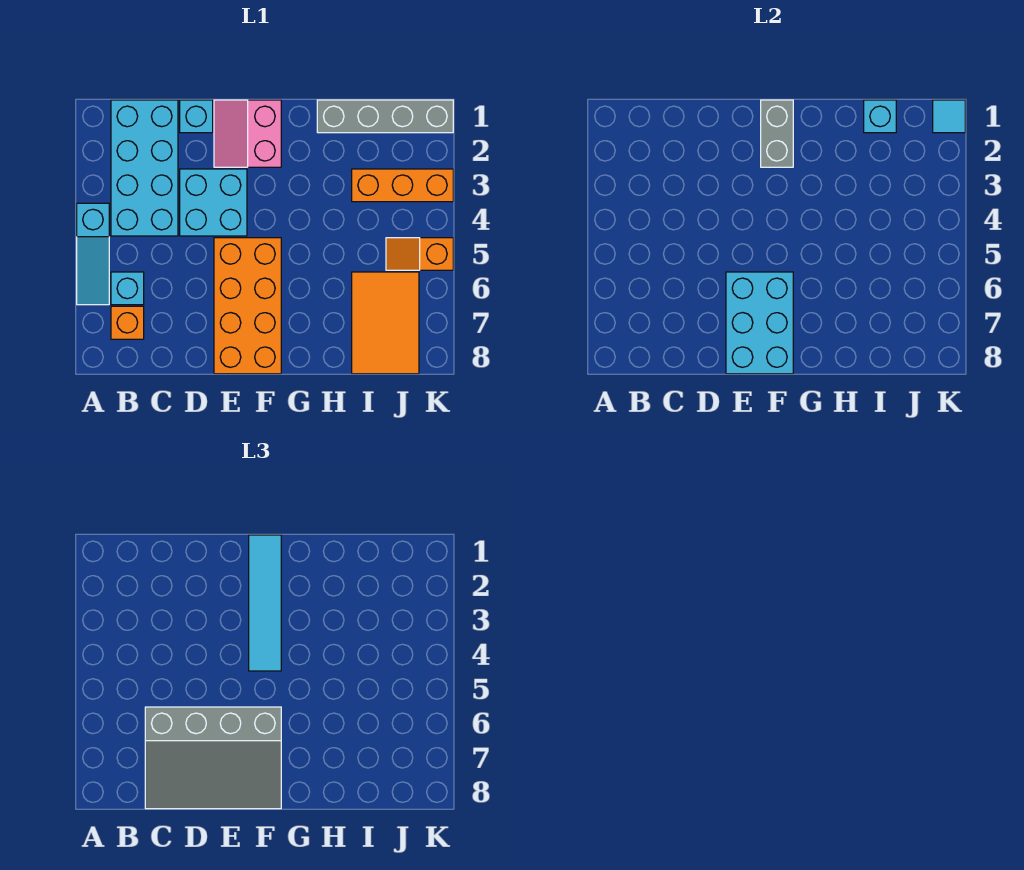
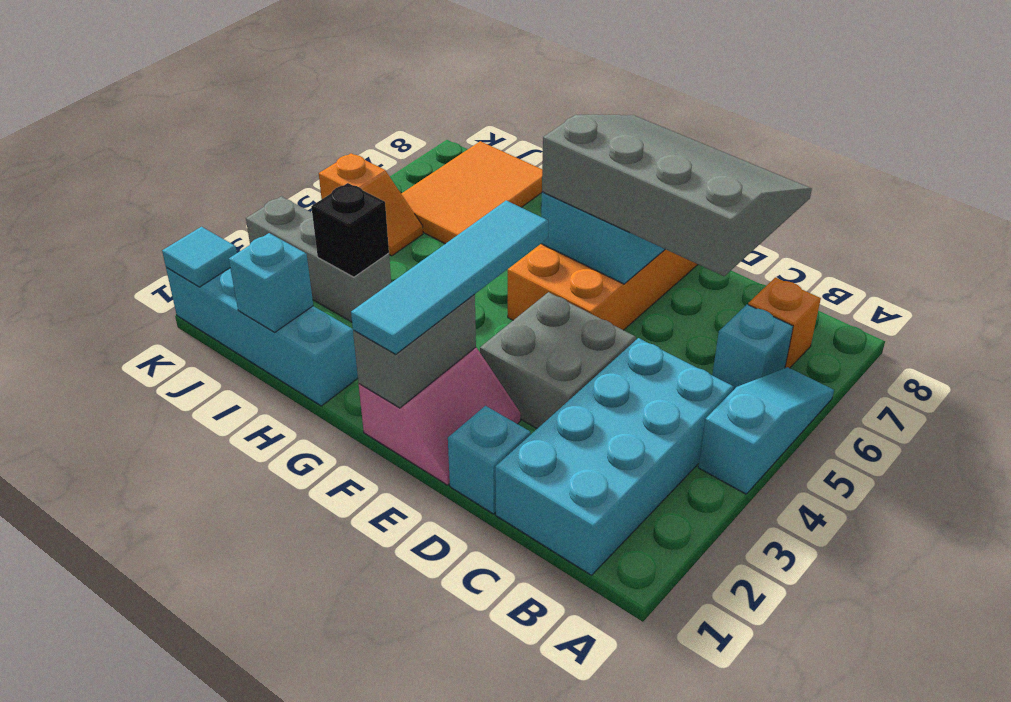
cyan brick D3:E4 level 1 -> grey brick D3:E4 level 1
grey brick H1:K1 level 1 -> cyan brick H1:K1 level 1
orange brick I3:K3 level 1 -> grey brick I3:K3 level 1
none -> black brick I3 level 2

